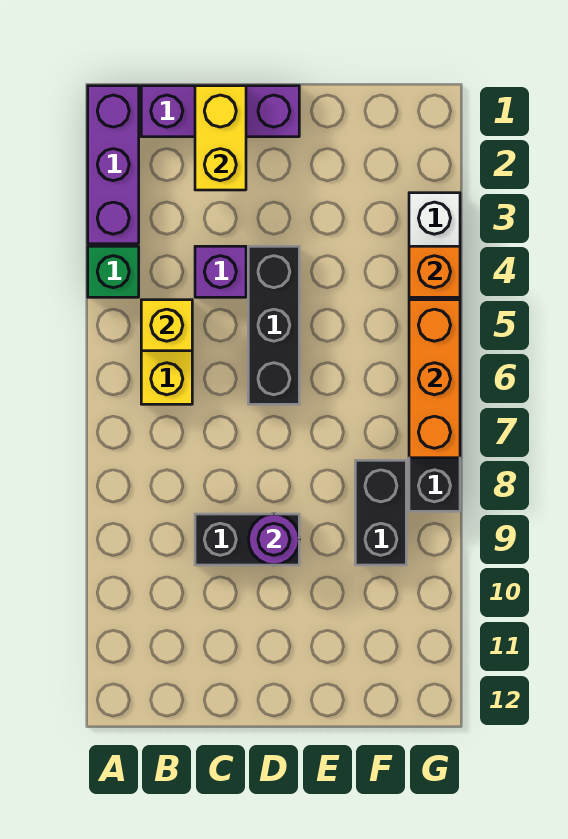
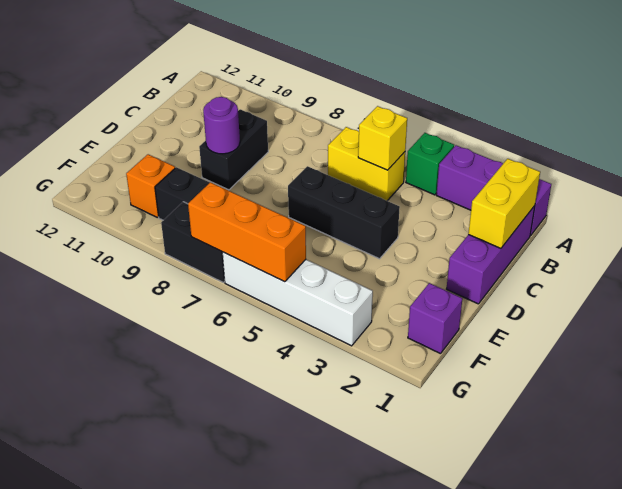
yellow brick C1:C2 level 2 -> yellow brick B1:C1 level 2
purple brick C4 level 1 -> purple brick F1 level 1
orange brick G4 level 2 -> orange brick F10 level 1

